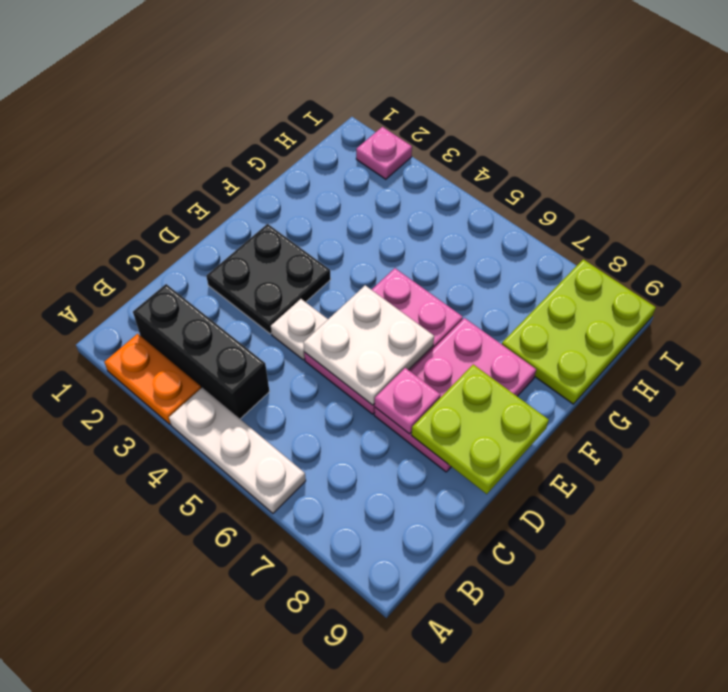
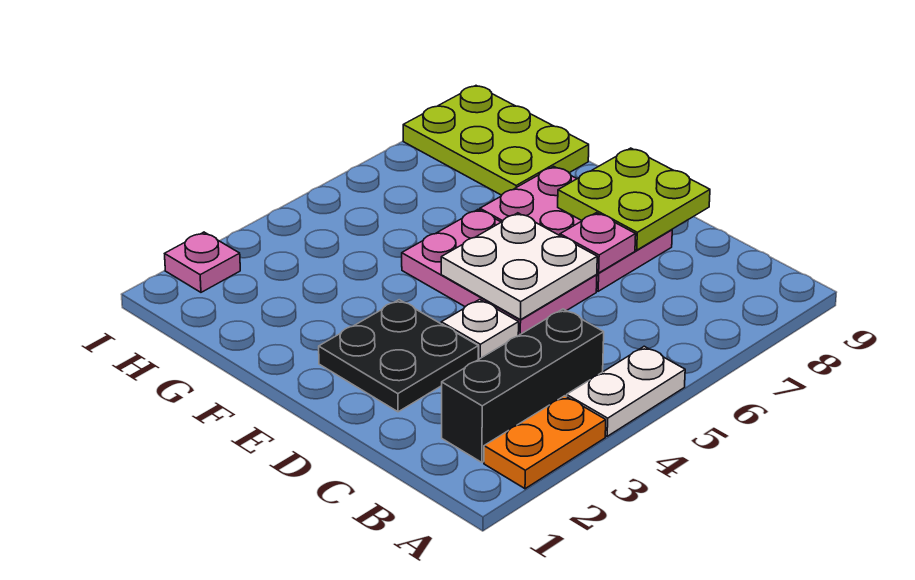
white plate A4:A6 level 1 -> white plate A4:A5 level 1

